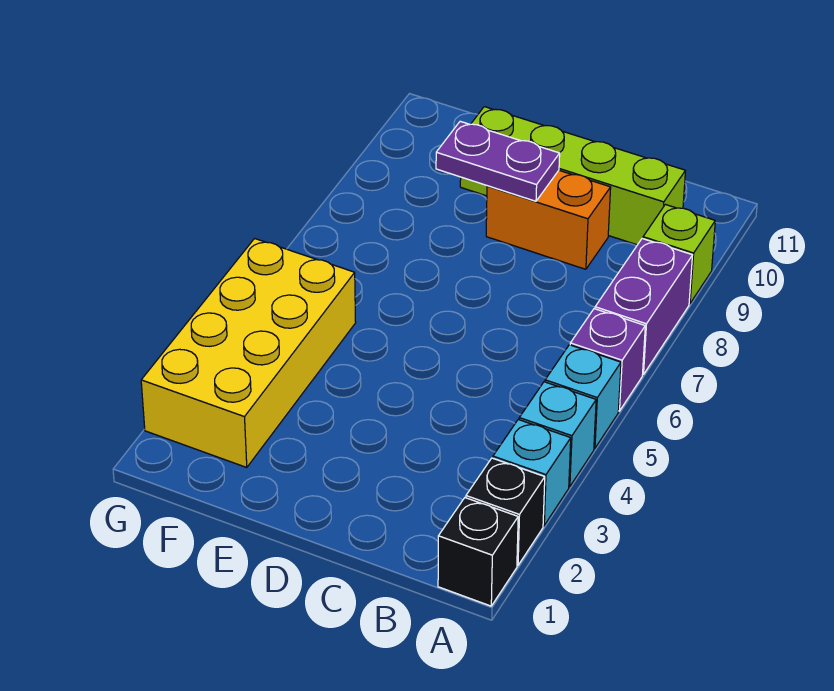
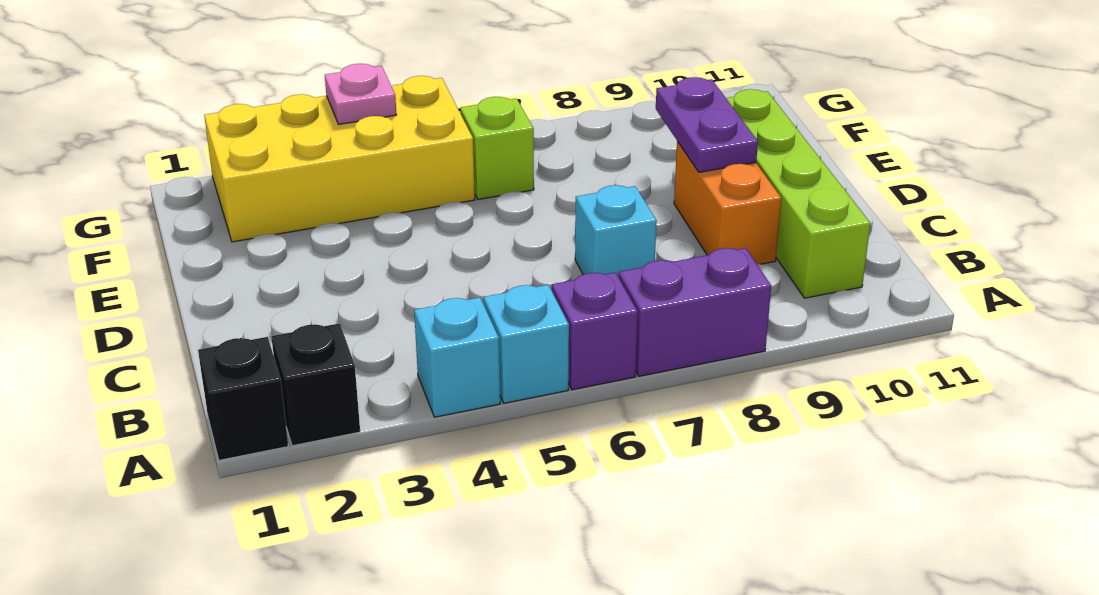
cyan brick A3 level 1 -> cyan brick C7 level 1
lime brick A9 level 1 -> lime brick F6 level 1
none -> pink plate G4 level 2

